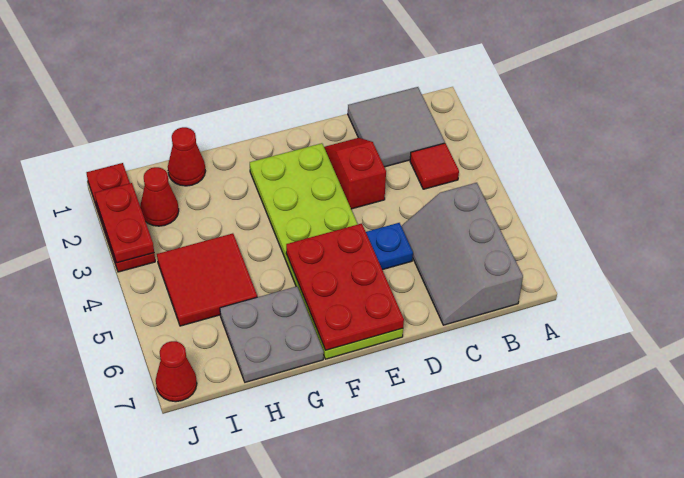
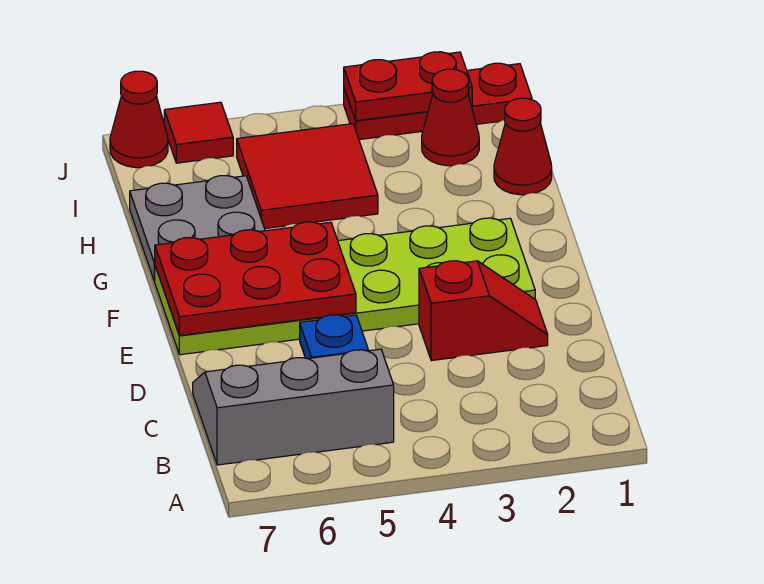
grey tile B1:C2 level 1 -> none
red tile B3 level 1 -> red tile J6 level 1

